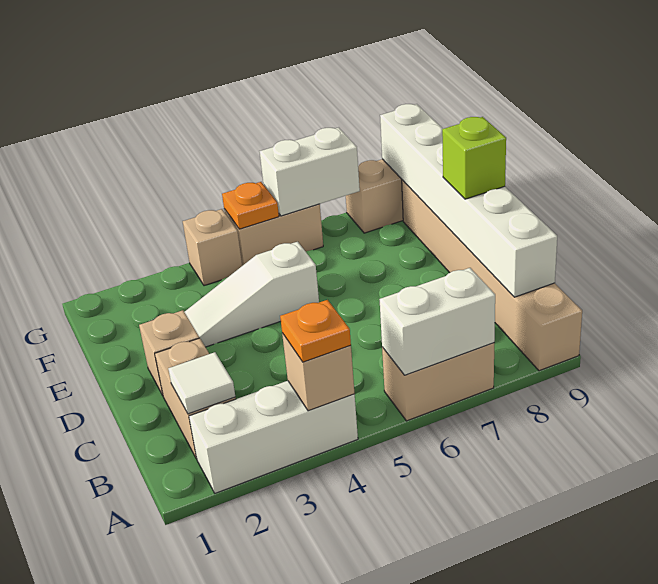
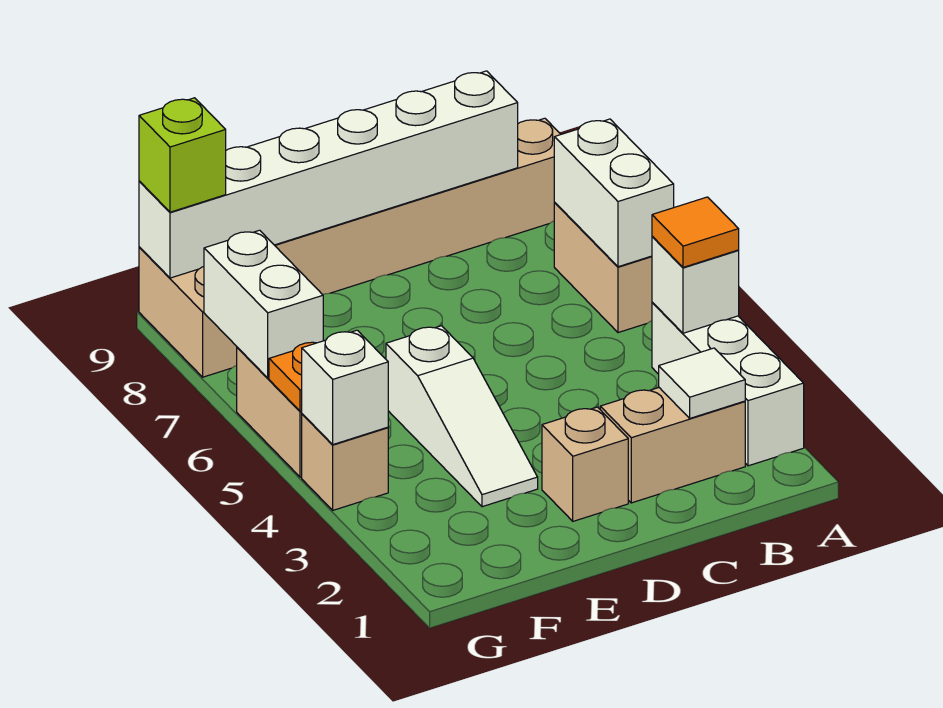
tan brick A4 level 2 -> white brick A4 level 2
orange plate A4 level 3 -> orange tile A4 level 3
lime brick D9 level 3 -> lime brick G9 level 3
none -> white brick G4 level 2

